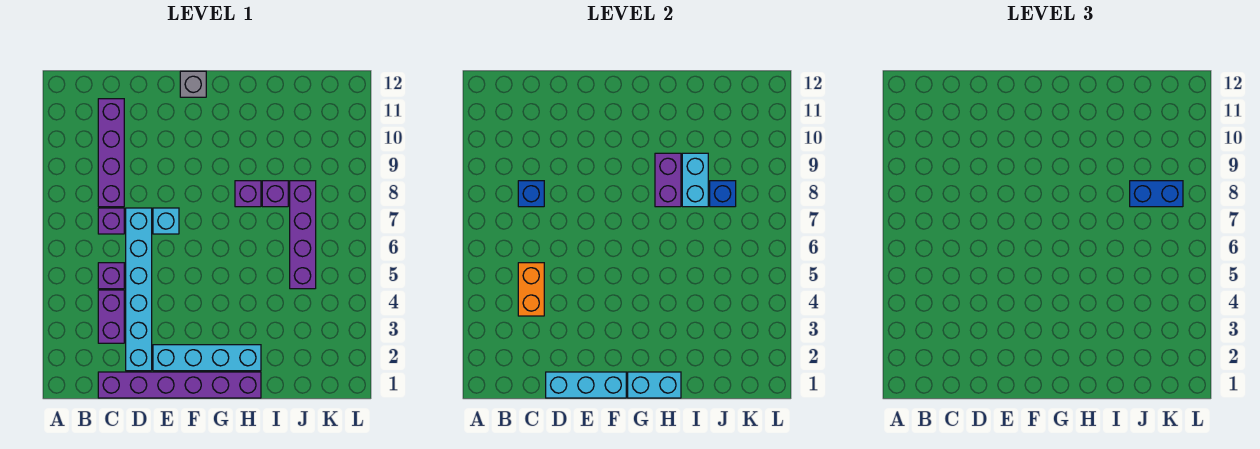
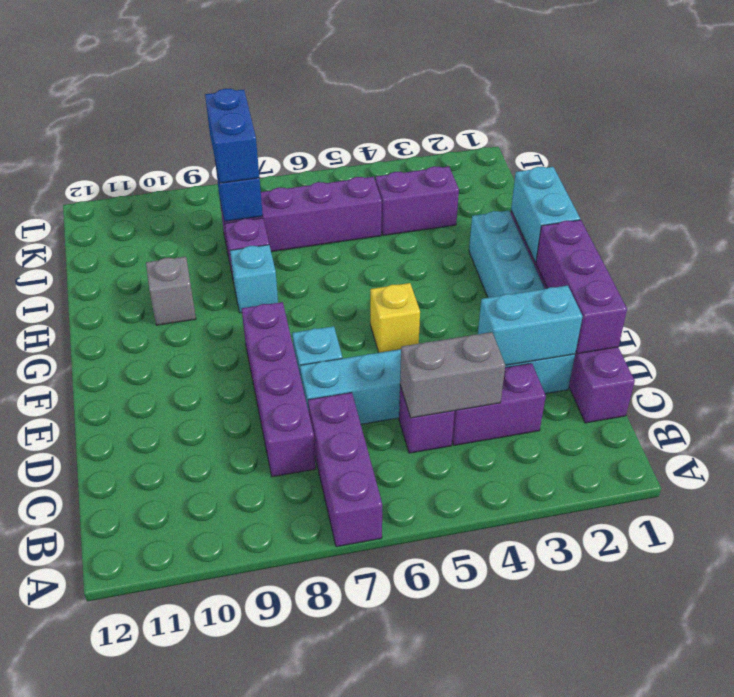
orange brick C4:C5 level 2 -> grey brick C4:C5 level 2
purple brick C7 level 1 -> purple brick A7:C7 level 1
purple brick C8:C11 level 1 -> purple brick C8:F8 level 1
blue brick C8 level 2 -> none
cyan brick D1:F1 level 2 -> purple brick D1:F1 level 2
none -> yellow brick F5 level 1
grey brick F12 level 1 -> grey brick H10 level 1
purple brick H8 level 1 -> cyan brick H8 level 1
purple brick H8:H9 level 2 -> purple brick J3:J4 level 1
cyan brick I8:I9 level 2 -> cyan brick D2:D3 level 2

